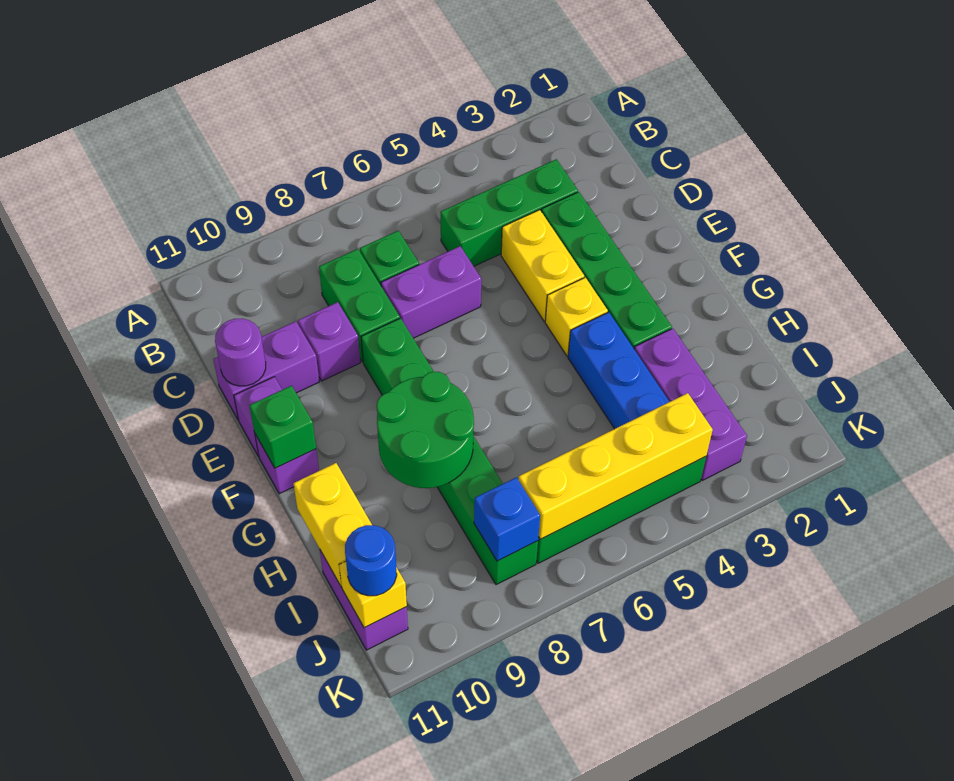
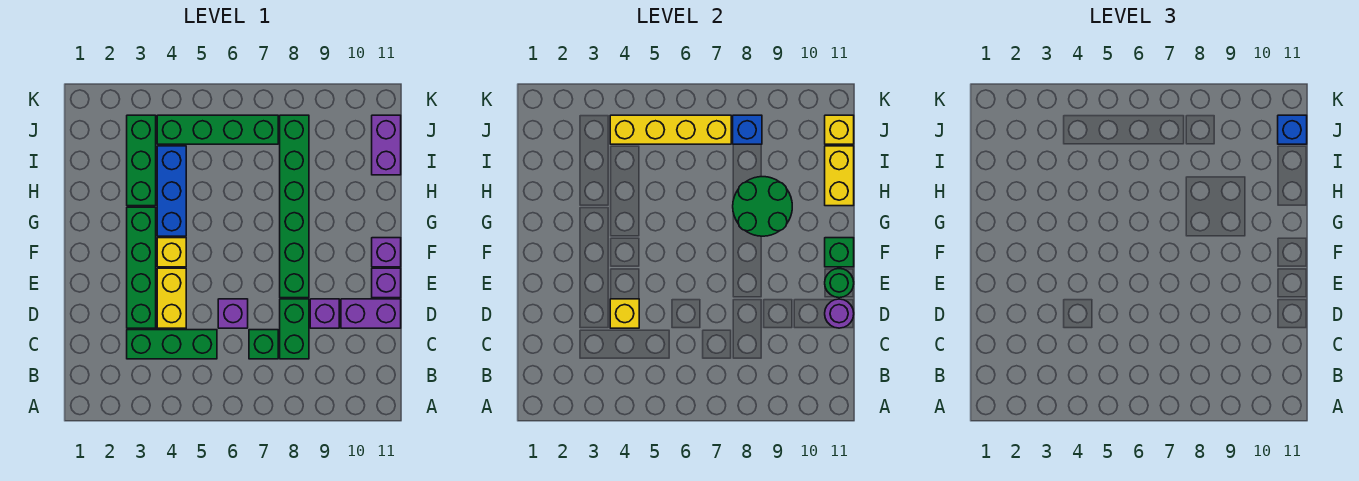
none -> yellow brick D4 level 2
purple brick D6:D7 level 1 -> purple brick D6 level 1
none -> green round brick E11 level 2
purple brick H3:J3 level 1 -> green brick H3:J3 level 1
blue round brick J11 level 3 -> blue brick J11 level 3

